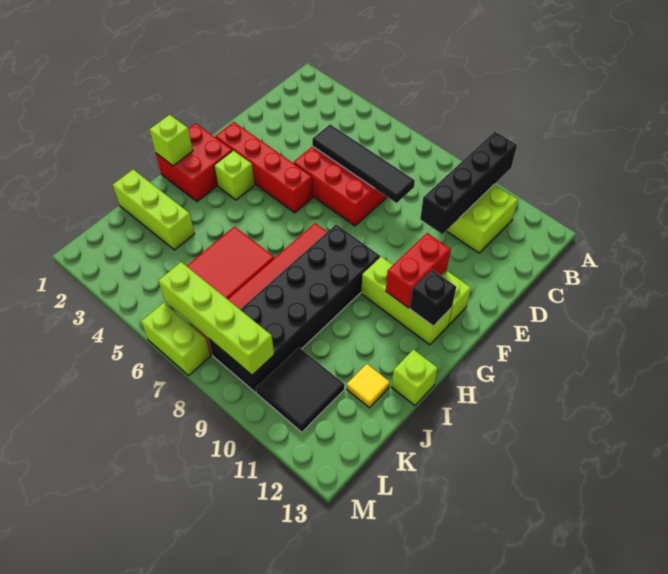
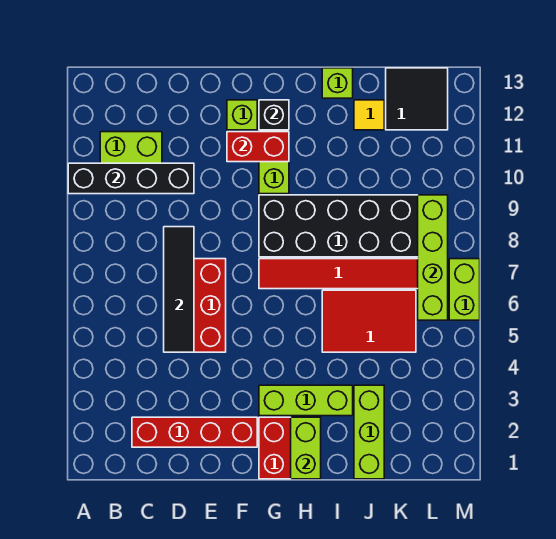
red brick F2:F5 level 1 -> red brick C2:F2 level 1
lime brick G3 level 1 -> lime brick G3:I3 level 1
lime brick H1 level 2 -> lime brick H1:H2 level 2
black tile K10:L11 level 1 -> black tile K12:L13 level 1

